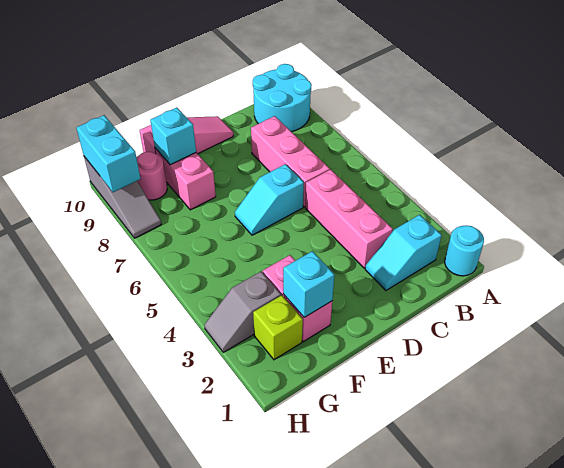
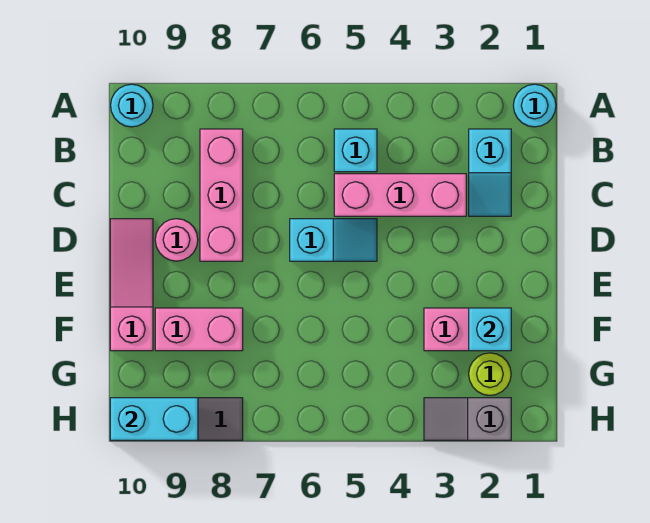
cyan round brick A9:B10 level 1 -> cyan round brick A10 level 1
pink brick C6:C8 level 1 -> pink brick B8:D8 level 1
cyan slope D6:E6 level 1 top D -> cyan slope D5:D6 level 1 top 6
cyan brick F9 level 2 -> cyan brick B5 level 1
lime brick G2 level 1 -> lime round brick G2 level 1
grey slope G3:H3 level 1 top G -> grey slope H2:H3 level 1 top 2
pink round brick G9 level 1 -> pink round brick D9 level 1

